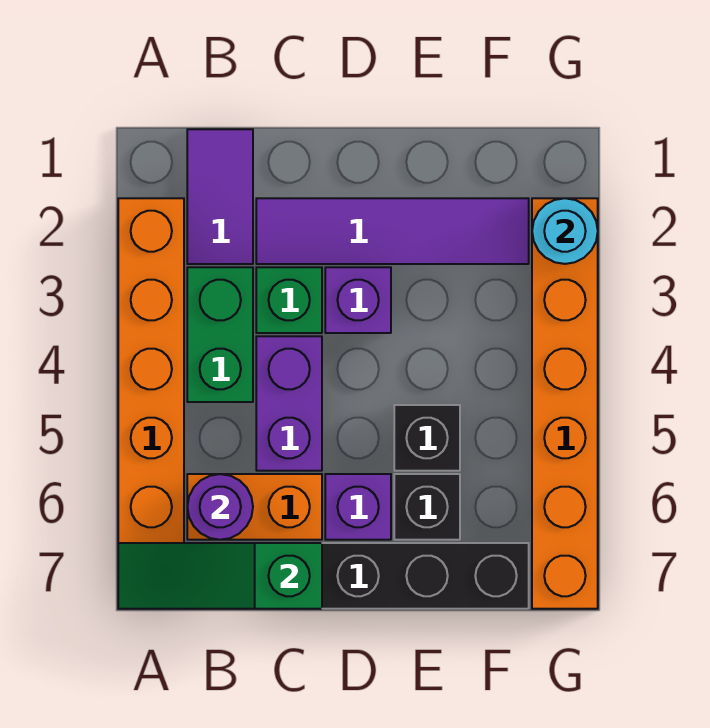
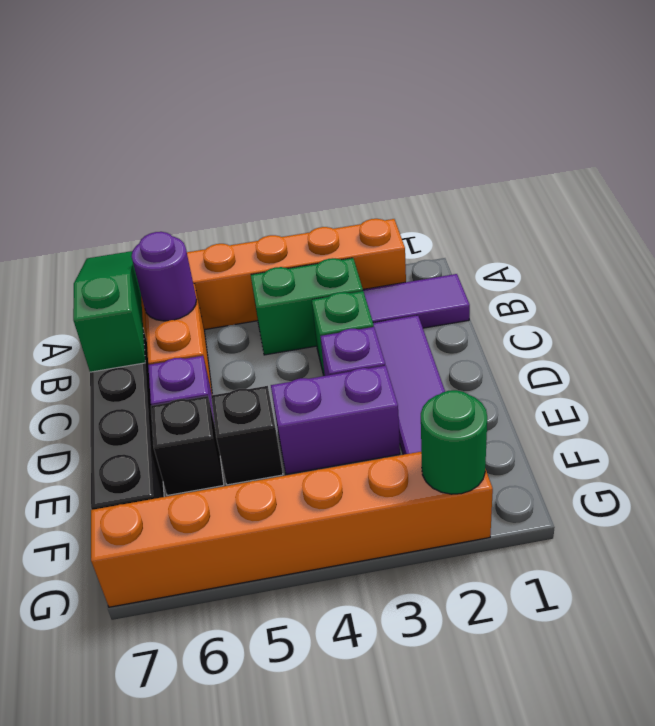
purple brick C4:C5 level 1 -> purple brick E3:E4 level 1
cyan round brick G2 level 2 -> green round brick G2 level 2

